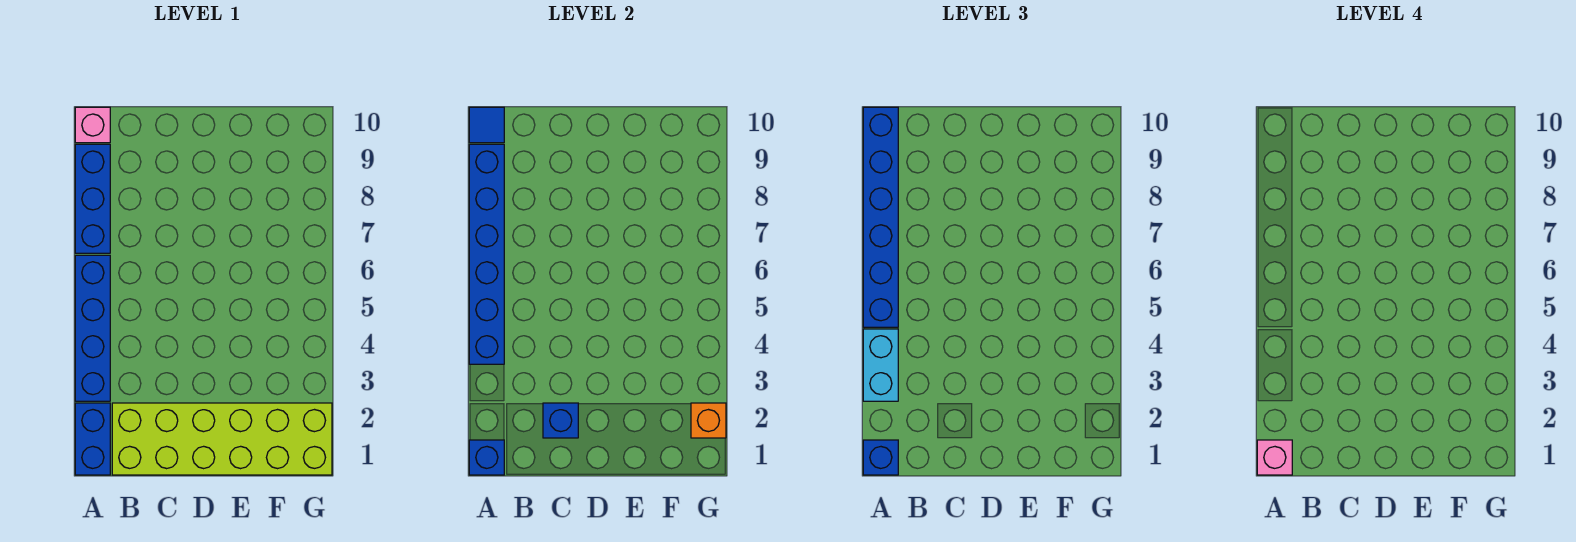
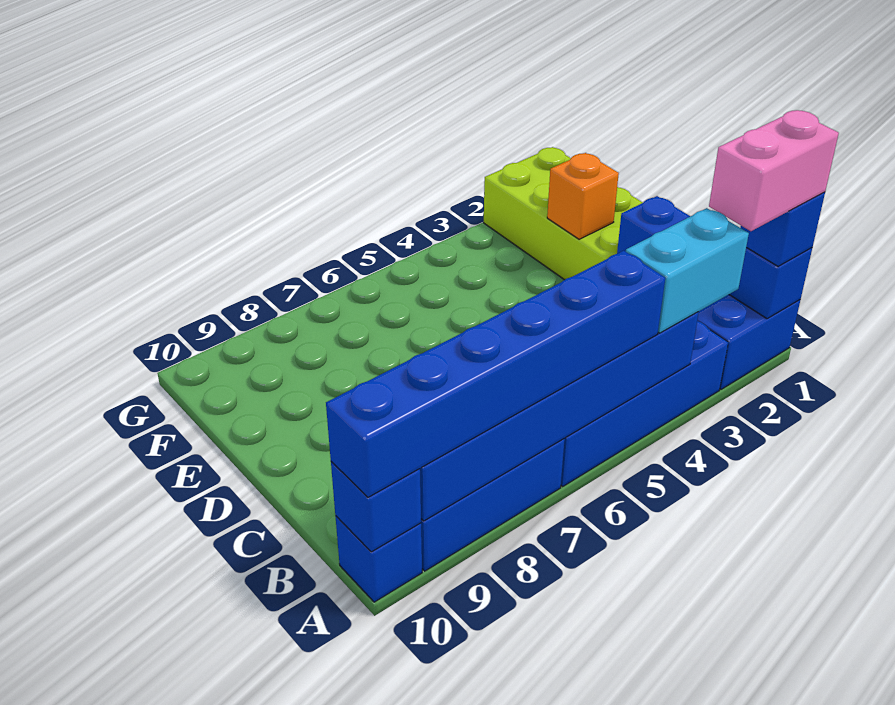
pink brick A1 level 4 -> pink brick A1:A2 level 4
pink brick A10 level 1 -> blue brick A10 level 1
blue tile A10 level 2 -> blue brick A10 level 2
orange brick G2 level 2 -> orange brick E2 level 2

